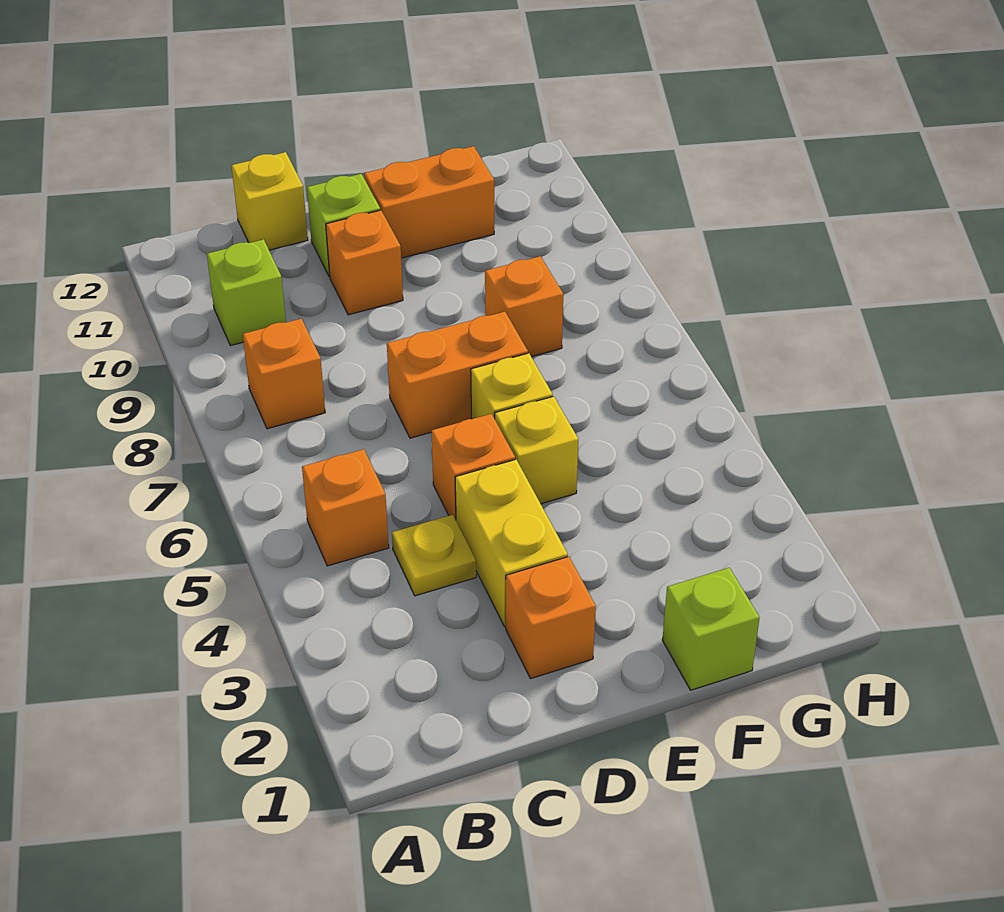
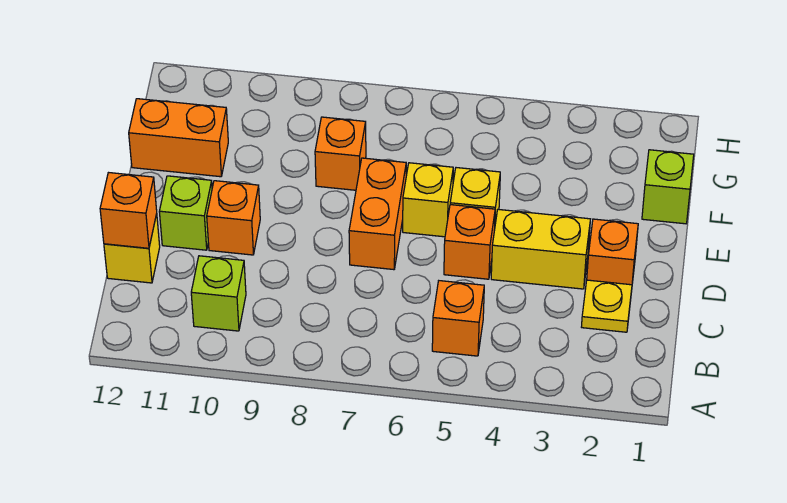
orange brick B8 level 1 -> orange brick C12 level 2
yellow plate C4 level 1 -> yellow plate C2 level 1
orange brick E11:F11 level 1 -> orange brick F11:F12 level 1

